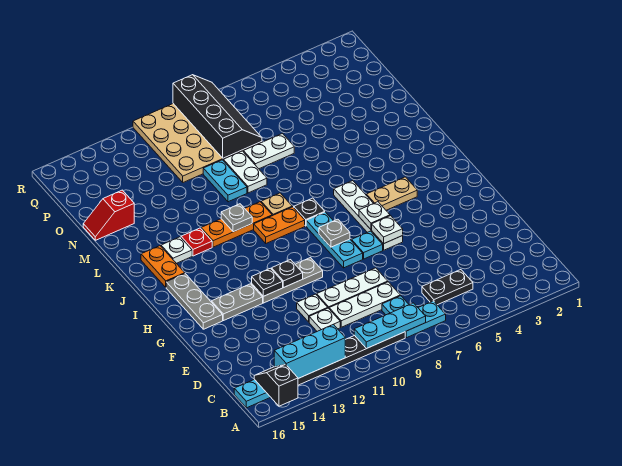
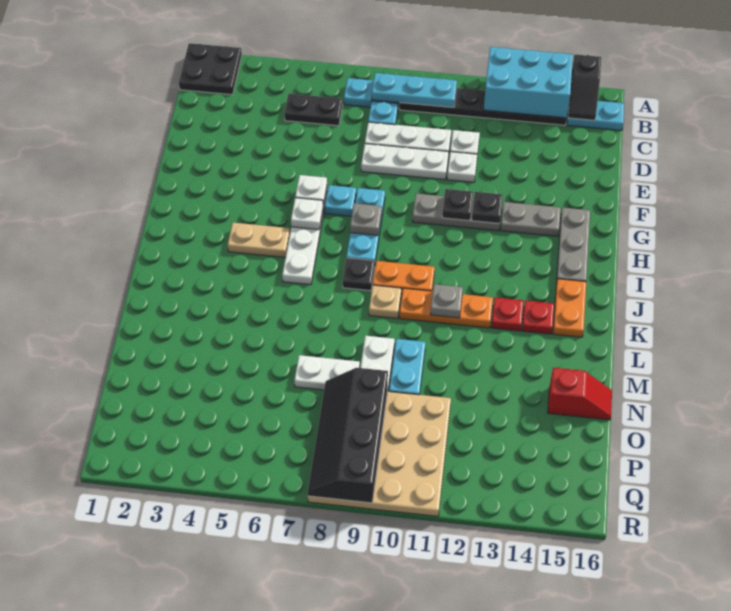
none -> black plate A1:B2 level 1
cyan brick B12:B14 level 2 -> cyan brick A12:B14 level 2
white plate K14 level 1 -> red plate K14 level 1

